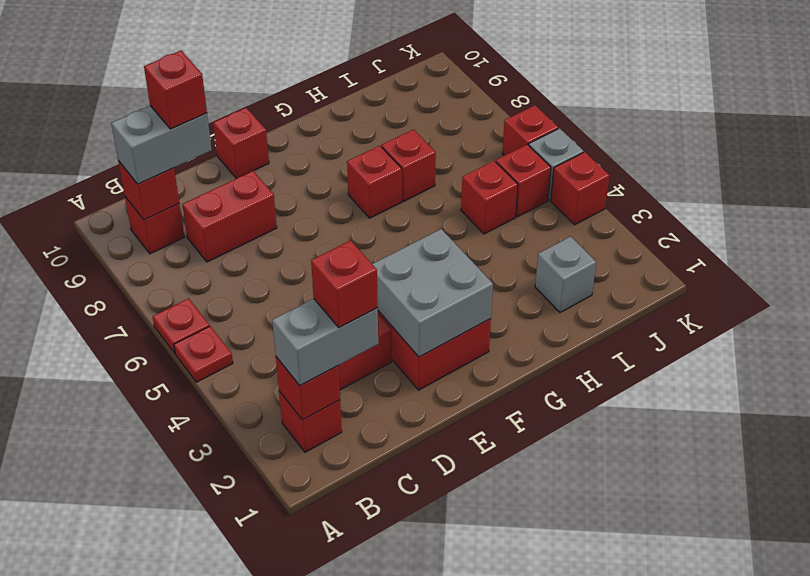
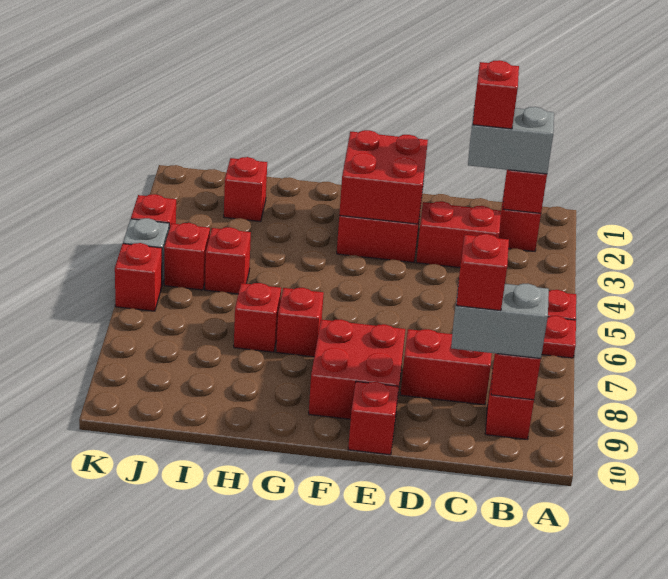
grey brick E2:F3 level 2 -> red brick E2:F3 level 2
none -> red brick E8:F9 level 1
grey brick I2 level 1 -> red brick I2 level 1

